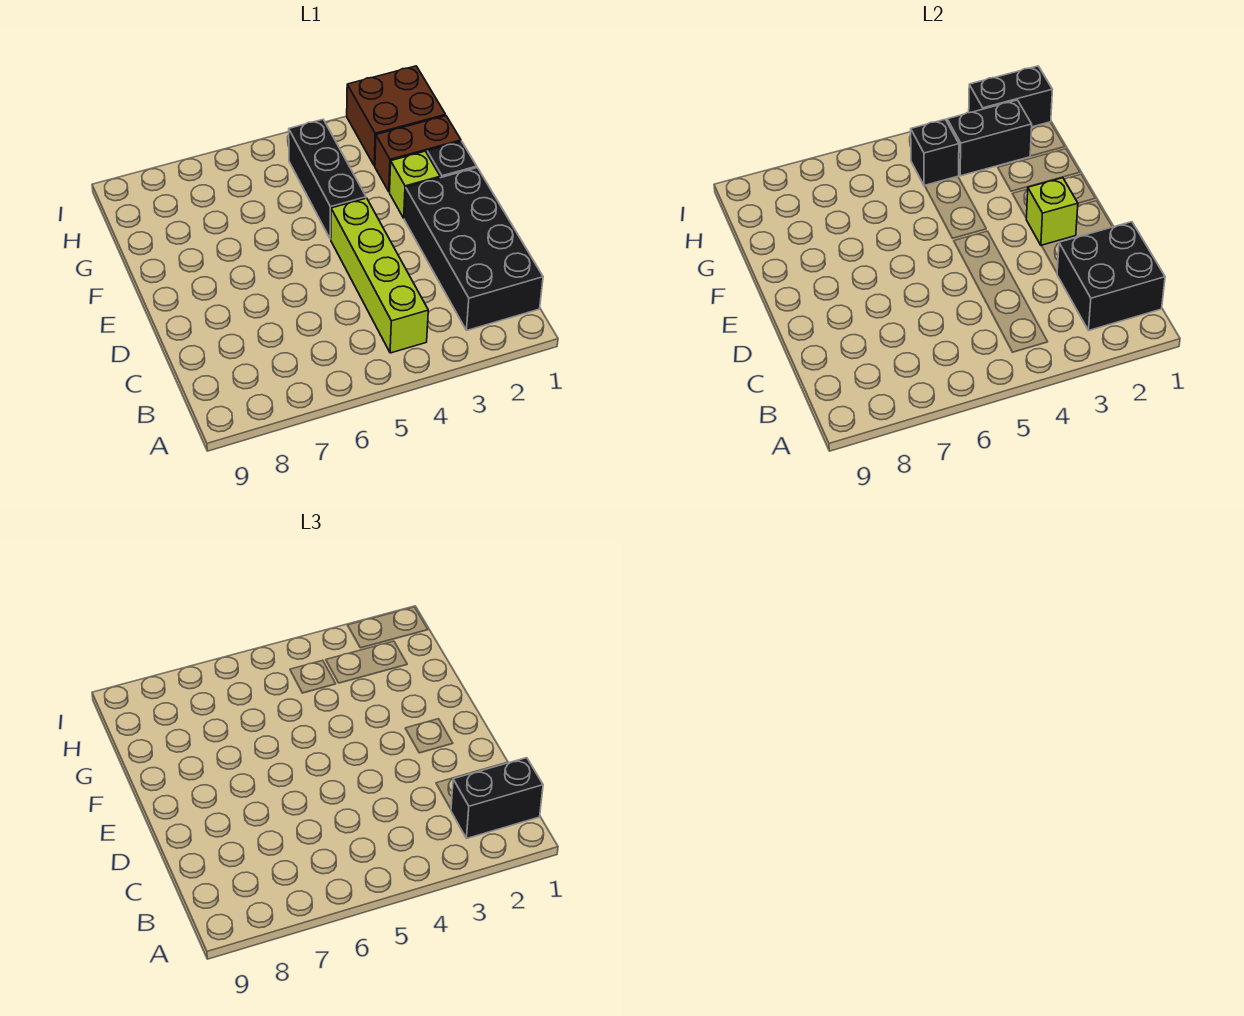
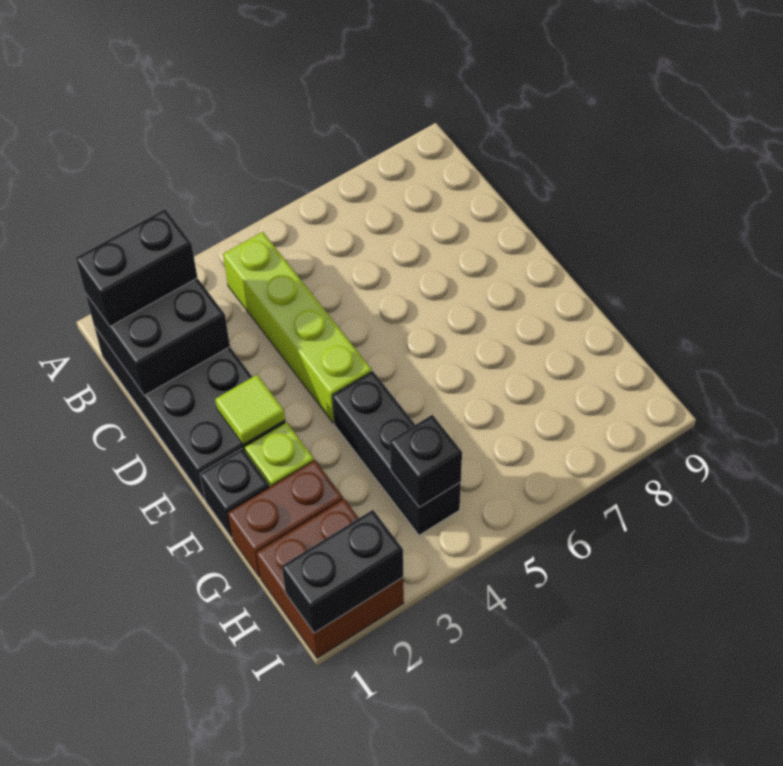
lime brick E2 level 2 -> lime tile E2 level 2
black brick H2:H3 level 2 -> none

